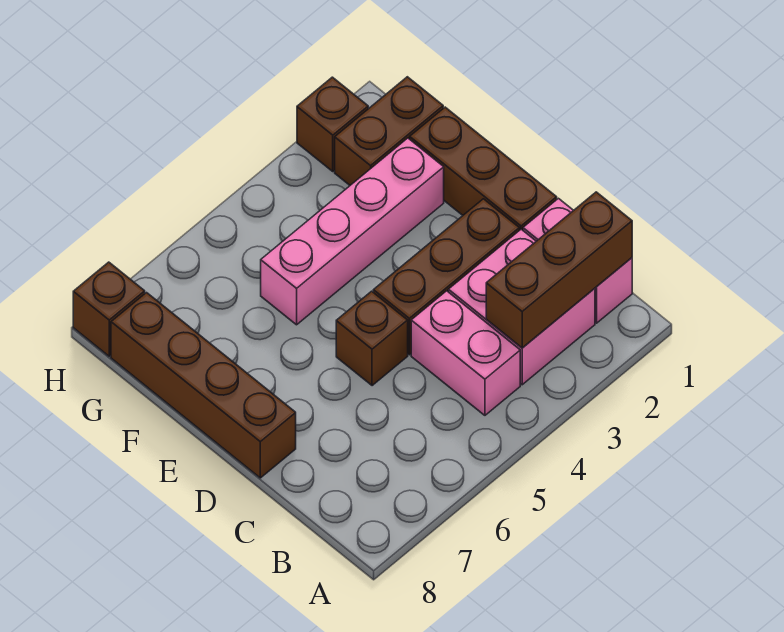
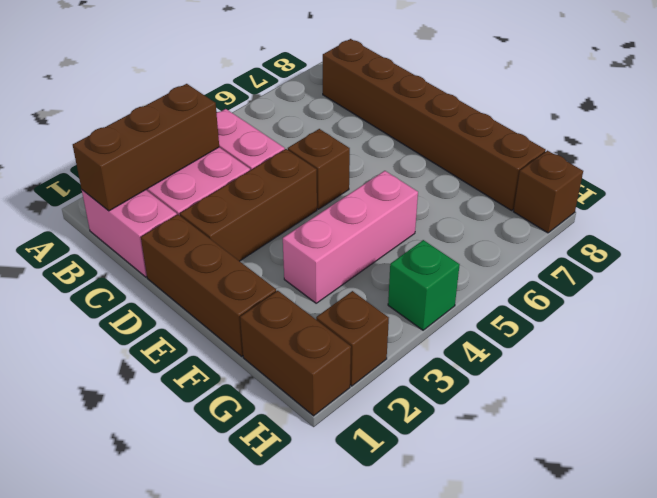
brown brick D8:G8 level 1 -> brown brick B8:G8 level 1
pink brick F2:F5 level 1 -> pink brick F3:F5 level 1
brown brick G1:G2 level 1 -> brown brick G1:H1 level 1
none -> green brick H4 level 1

